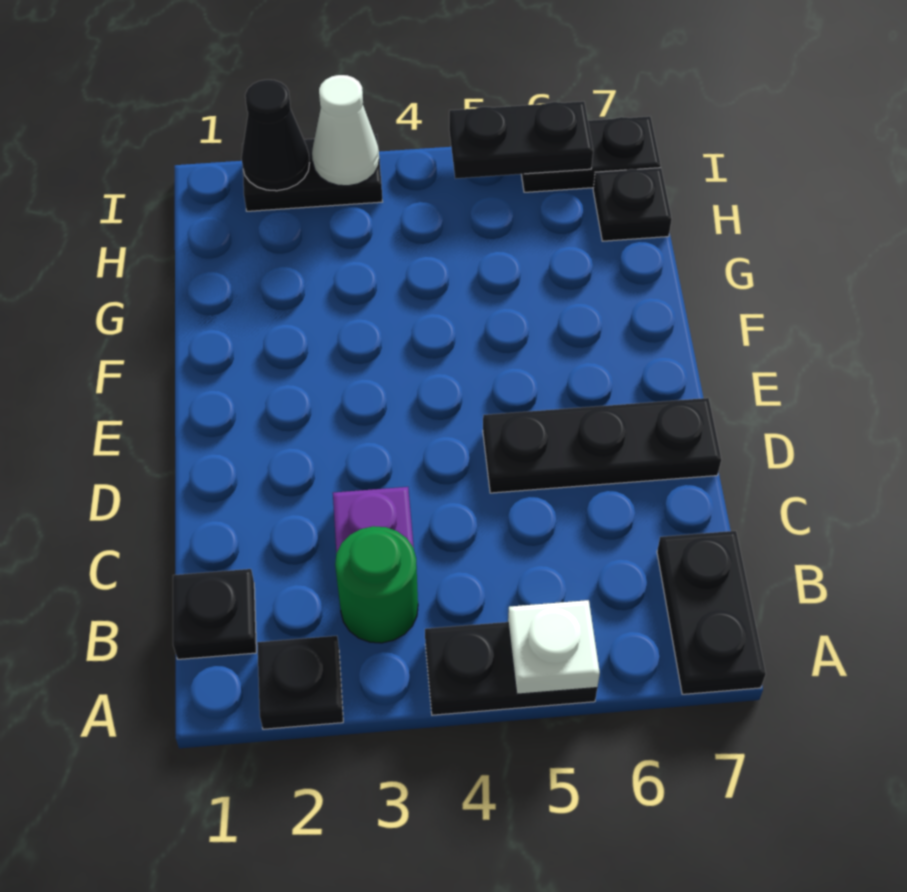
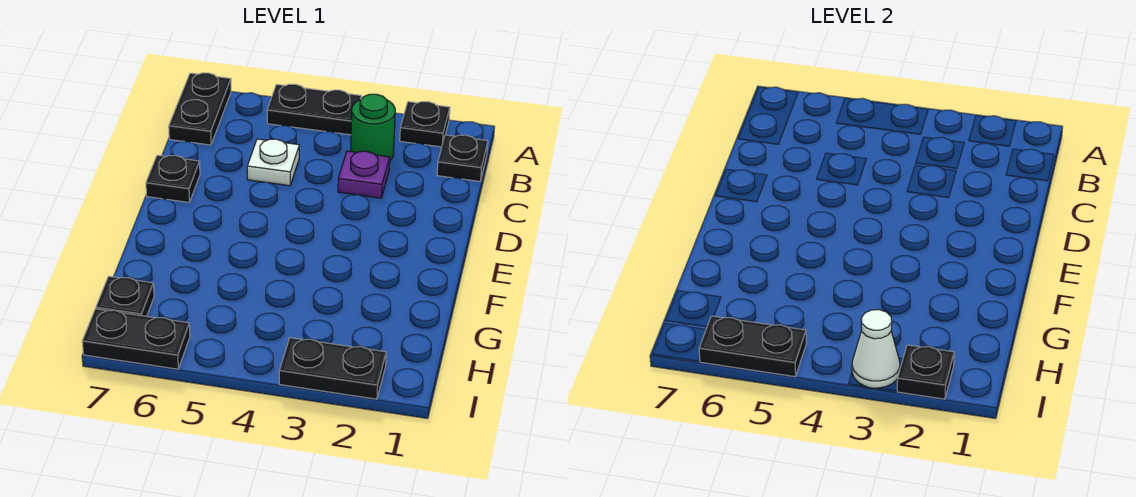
white plate A5 level 2 -> white plate C5 level 1
black plate D5:D7 level 1 -> black plate D7 level 1
black cone I2 level 2 -> black plate I2 level 2

